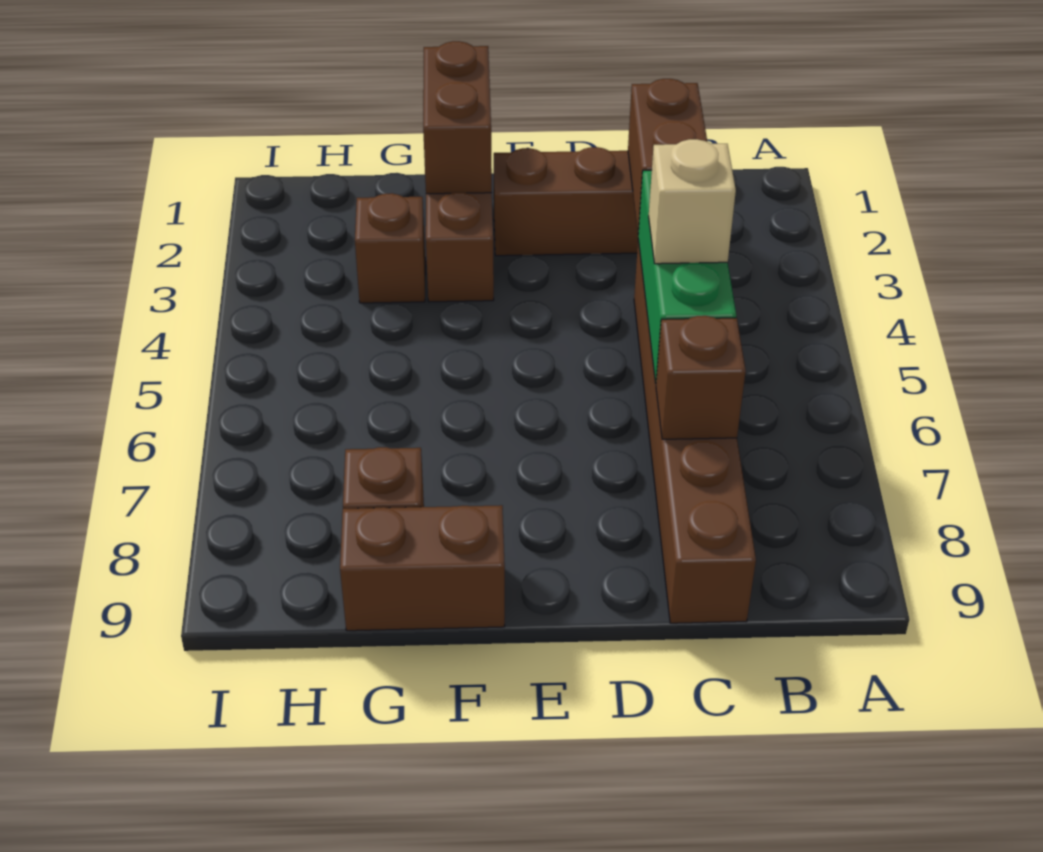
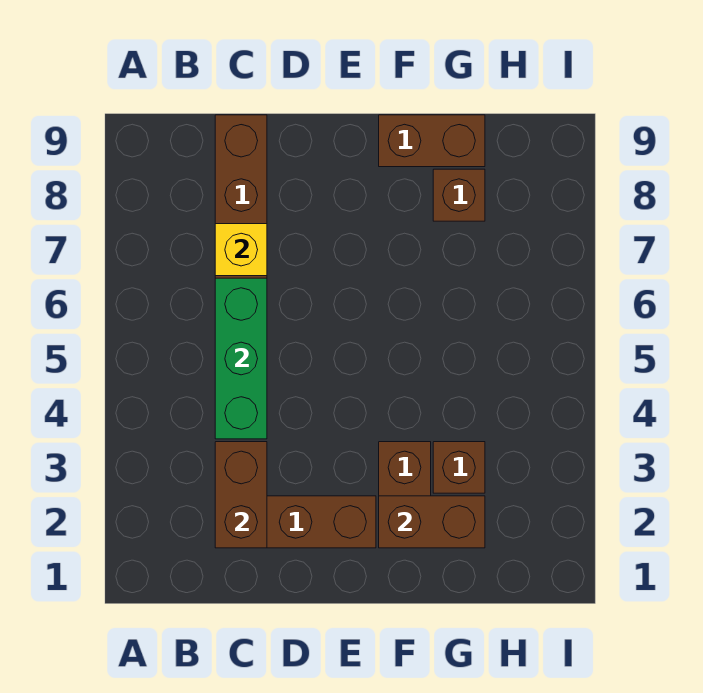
tan brick C5 level 3 -> none
brown brick C7 level 2 -> yellow brick C7 level 2
brown brick F1:F2 level 2 -> brown brick F2:G2 level 2

